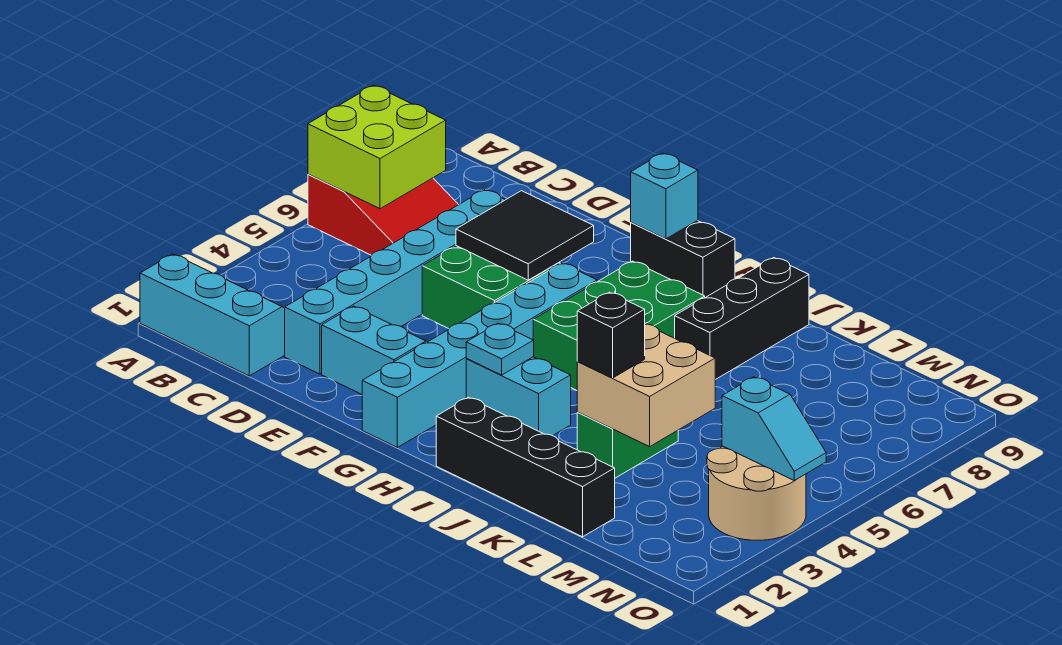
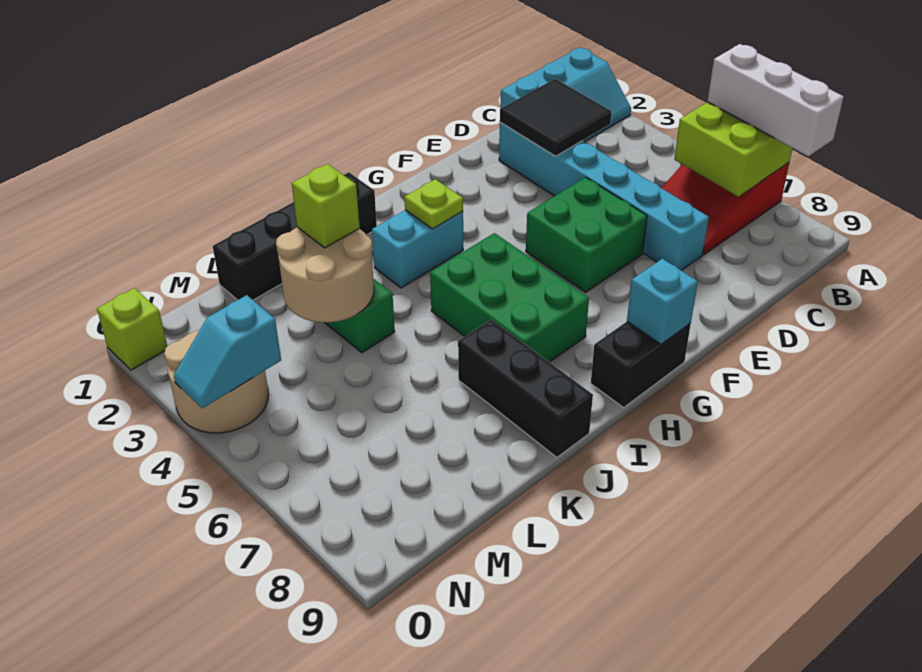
none -> white brick A6:A8 level 3
cyan brick E2:F2 level 1 -> none
black tile E6:F7 level 2 -> black tile C2:D3 level 2
cyan brick G1:G6 level 1 -> none
cyan plate H3 level 2 -> lime plate H3 level 2
tan brick K3:L4 level 2 -> tan round brick K3:L4 level 2
black brick K3 level 3 -> lime brick K3 level 3
none -> lime brick O1 level 1

